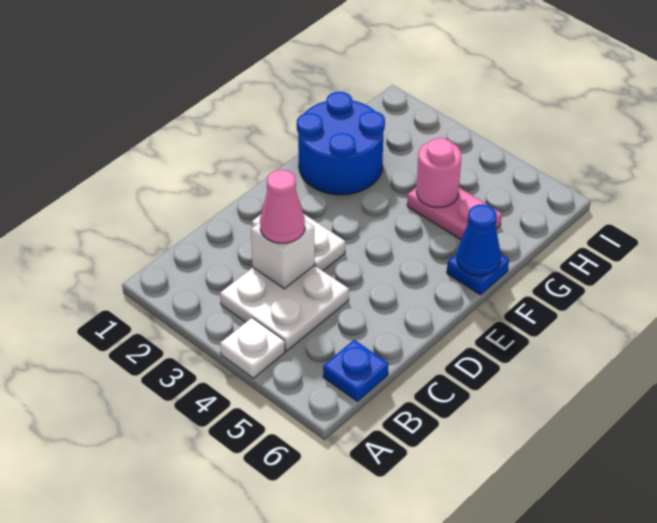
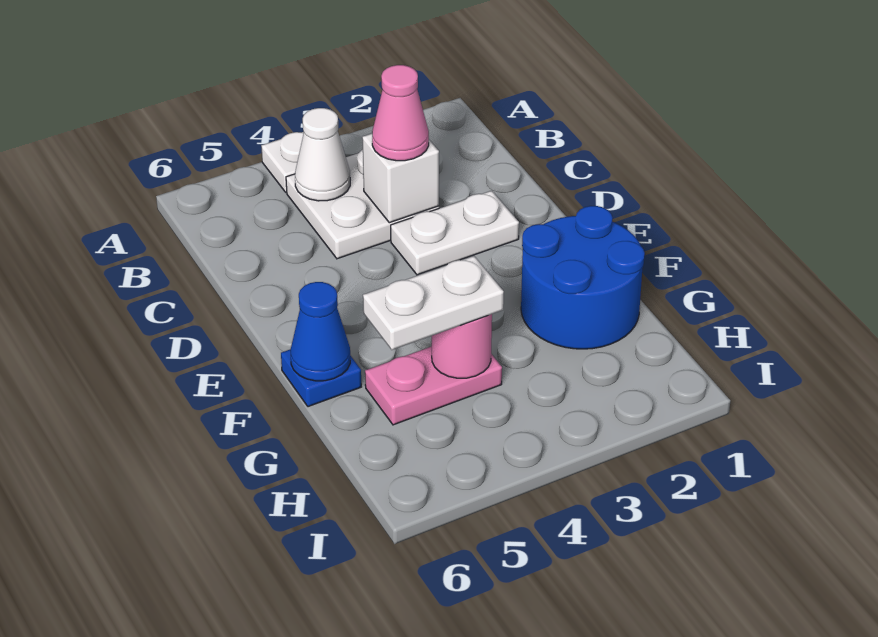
none -> white cone B4 level 2
blue plate B6 level 1 -> none
none -> white plate G4:G5 level 3

